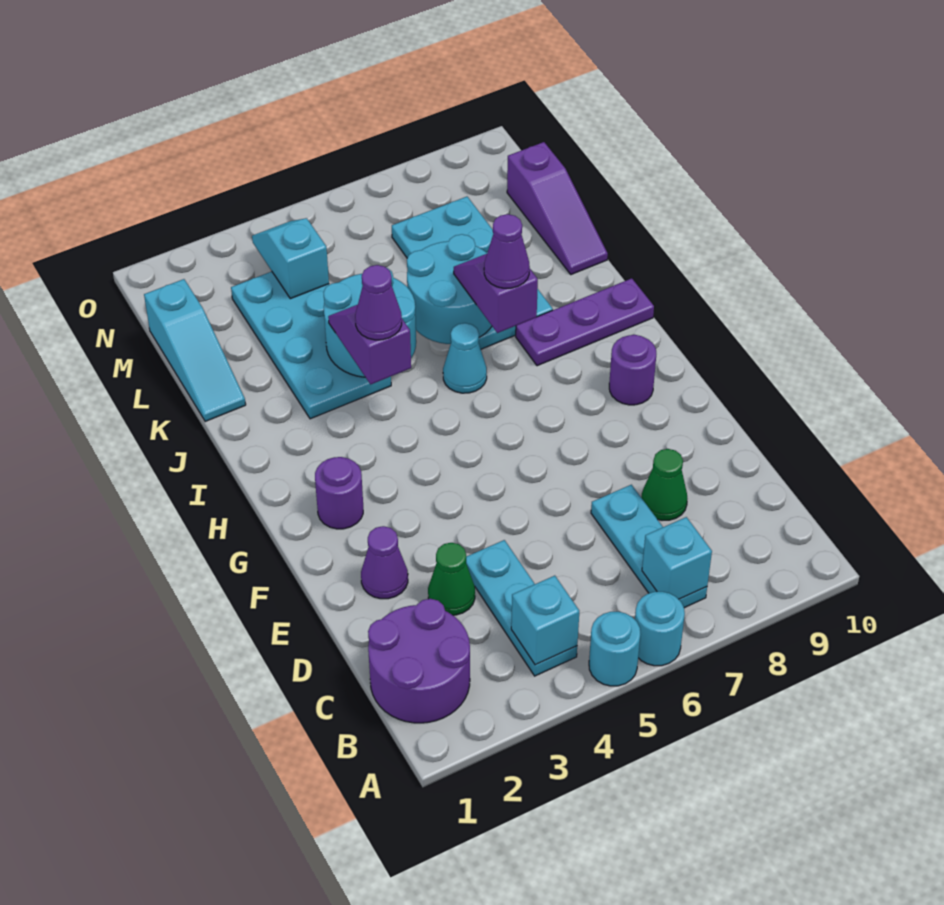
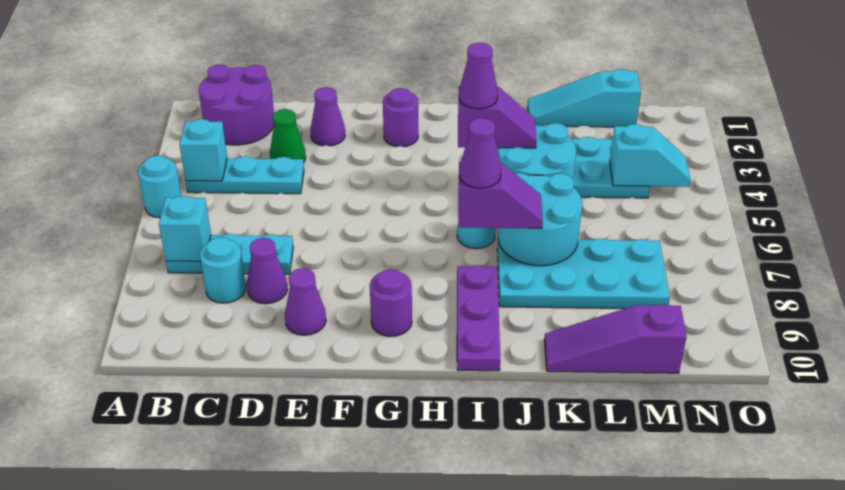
cyan round brick A6 level 1 -> cyan round brick C8 level 1
green cone D8 level 1 -> purple cone D8 level 1
none -> purple cone E9 level 1

